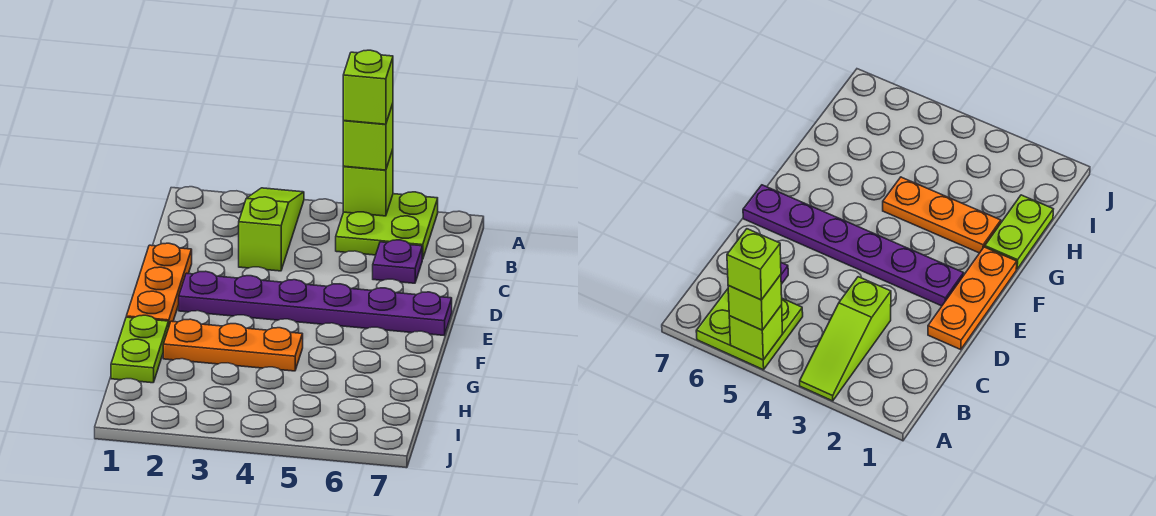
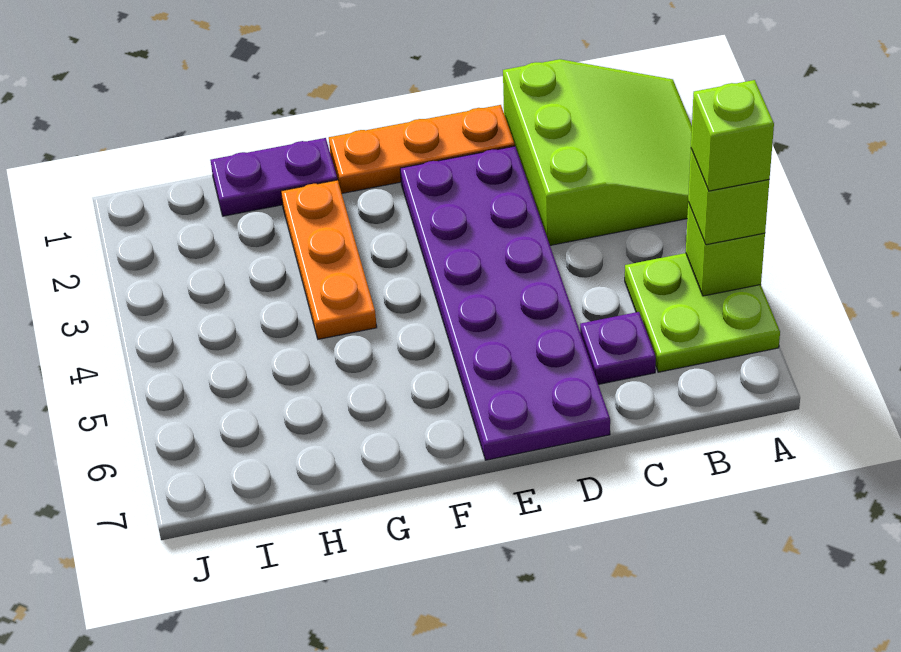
lime slope A3:C3 level 1 top C -> lime slope A1:C3 level 1 top C
purple plate E2:E7 level 1 -> purple plate D2:E7 level 1
lime plate G1:H1 level 1 -> purple plate G1:H1 level 1

